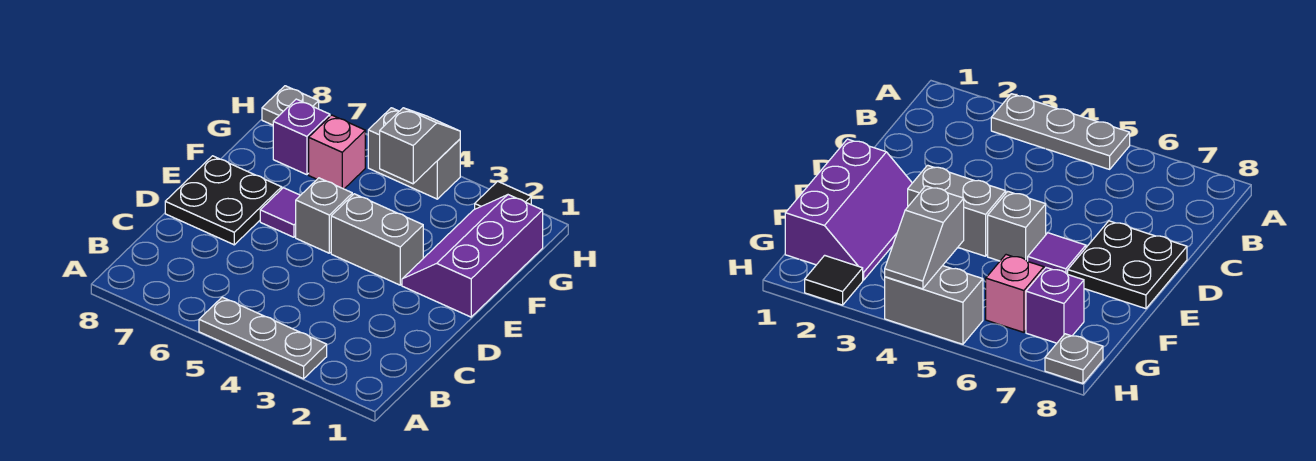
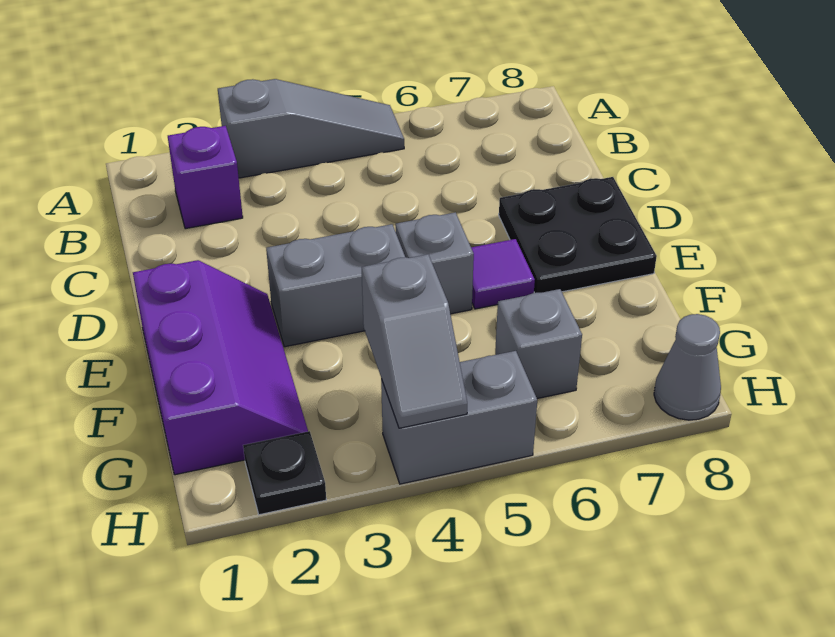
grey plate A3:A5 level 1 -> grey slope A3:A5 level 1 top 3
pink brick G6 level 1 -> grey brick G6 level 1
purple brick G7 level 1 -> purple brick B2 level 1
black tile H2 level 1 -> black plate H2 level 1
grey plate H8 level 1 -> grey cone H8 level 1

